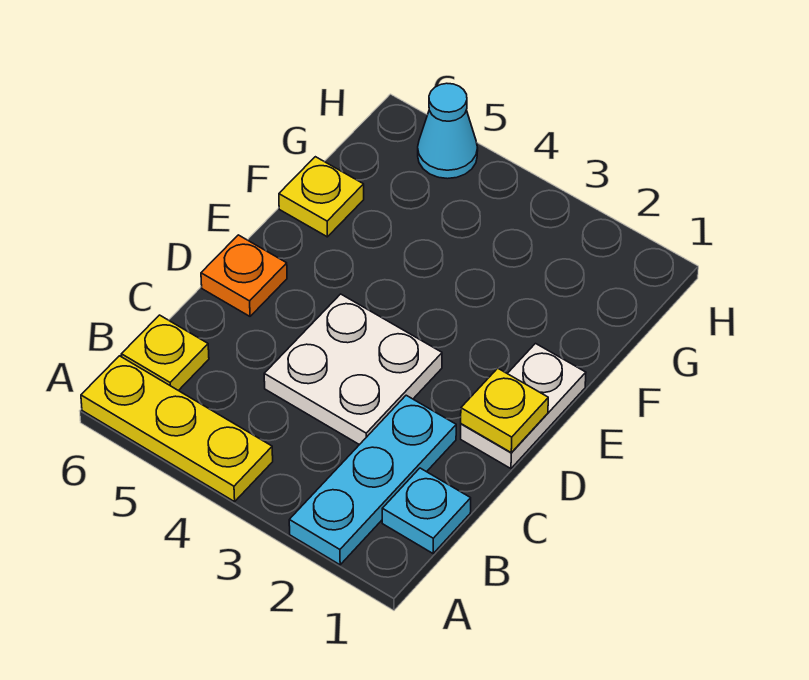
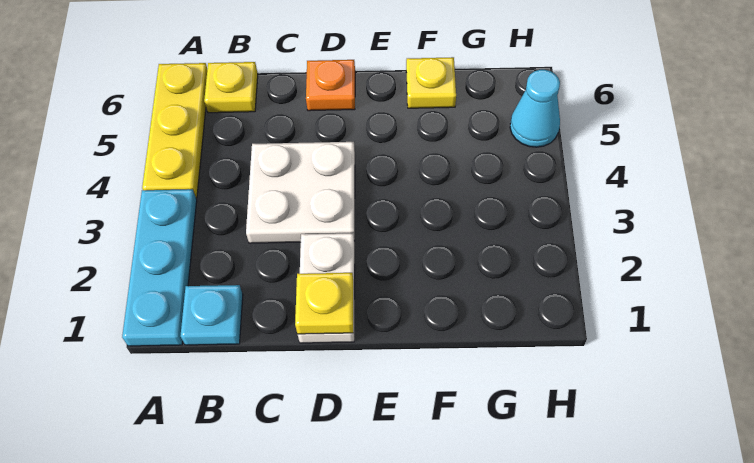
cyan plate A2:C2 level 1 -> cyan plate A1:A3 level 1
white plate D1:E1 level 1 -> white plate D1:D2 level 1

